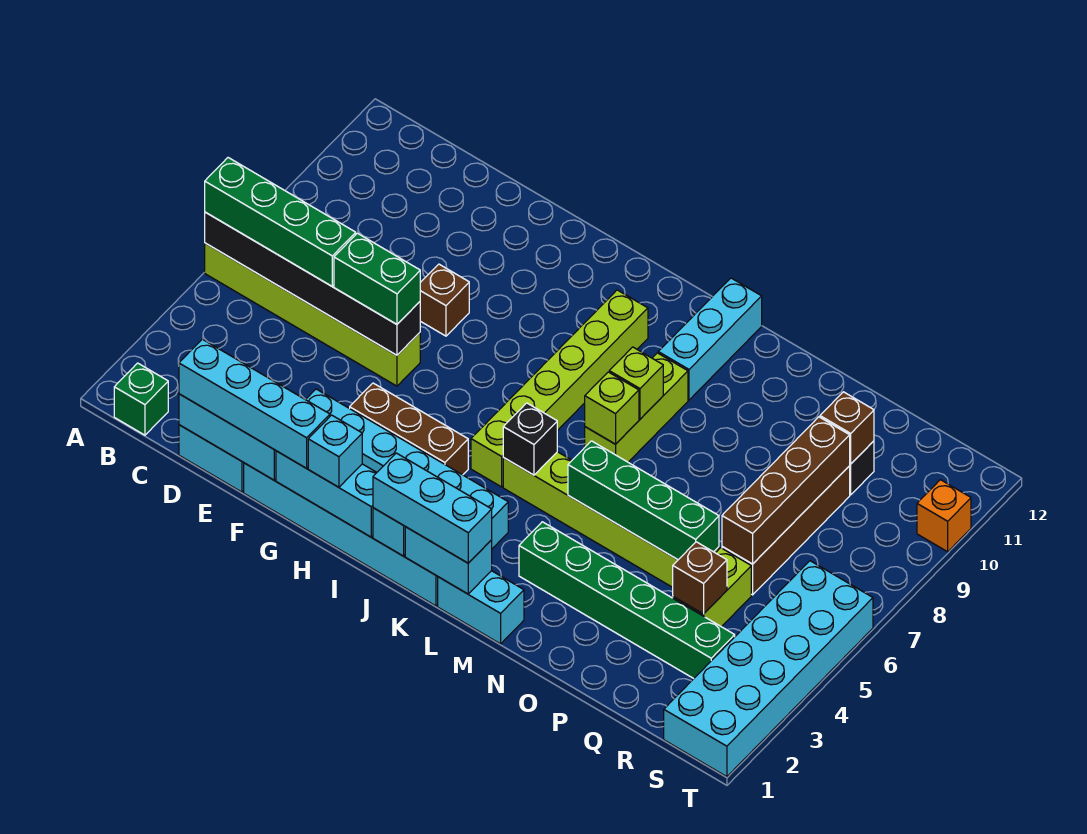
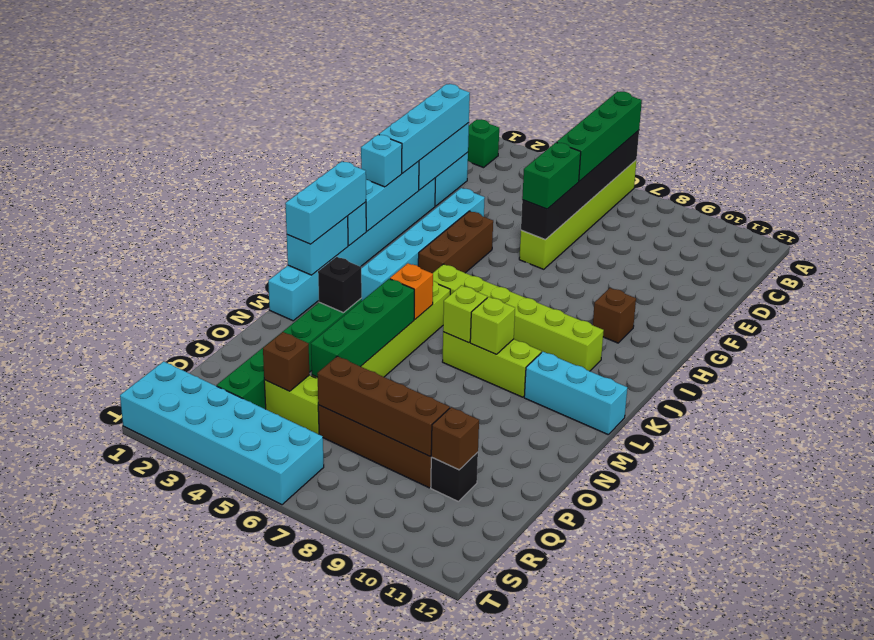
brown brick F8 level 1 -> brown brick H10 level 1
black brick K5 level 2 -> black brick M3 level 2
orange brick T10 level 1 -> orange brick L5 level 2

